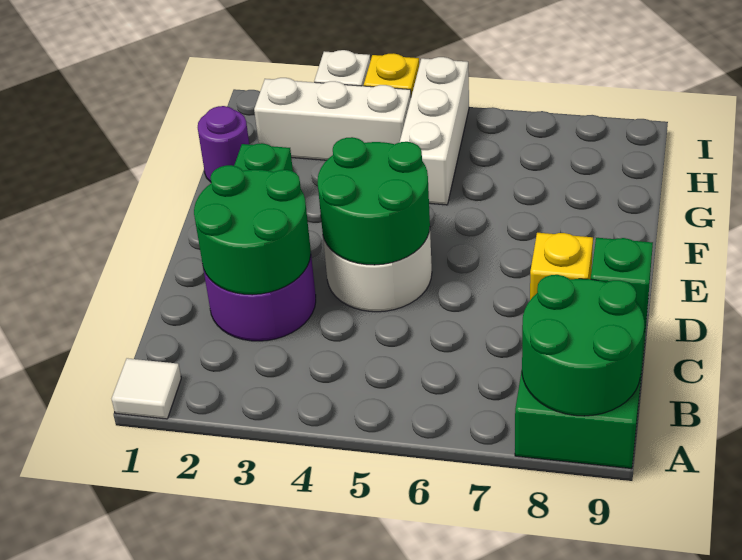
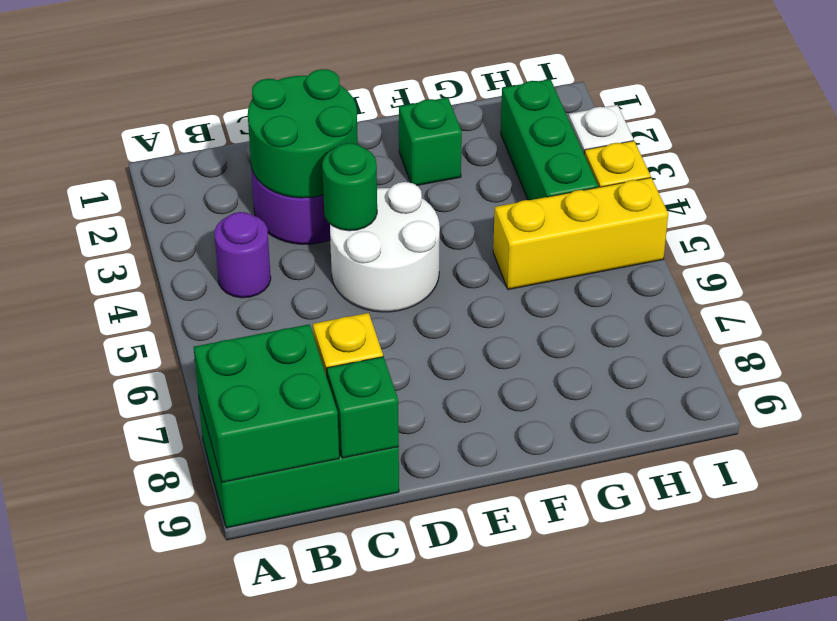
white tile A1 level 1 -> none
green round brick A8:B9 level 2 -> green brick A8:B9 level 2
green round brick D4:E5 level 2 -> green round brick D4 level 2
purple round brick G1 level 1 -> purple round brick B4 level 1
white brick G5:I5 level 1 -> yellow brick G5:I5 level 1
white brick H2:H4 level 1 -> green brick H2:H4 level 1

